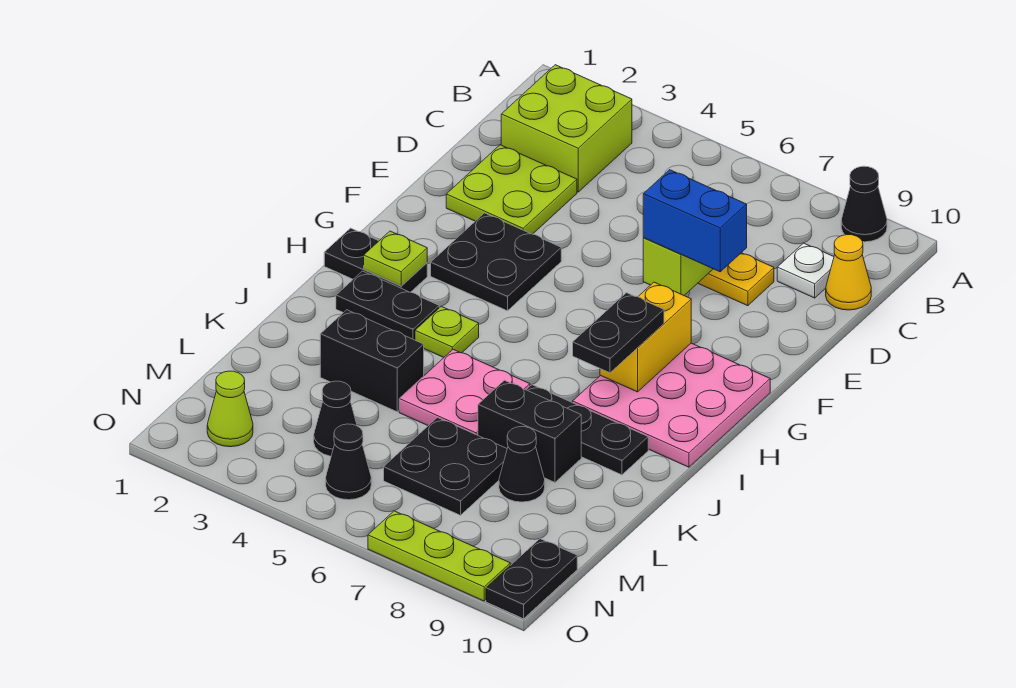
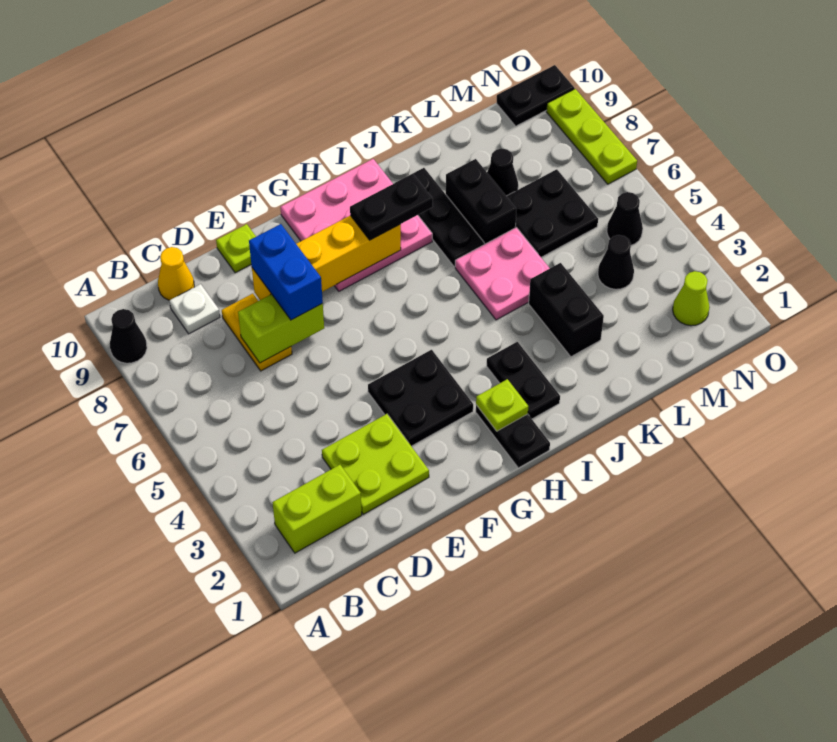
lime brick B2:C3 level 1 -> lime brick B2:C2 level 1
yellow brick G8:H8 level 2 -> yellow brick E8:H8 level 2
lime plate I4 level 1 -> lime plate E10 level 1

